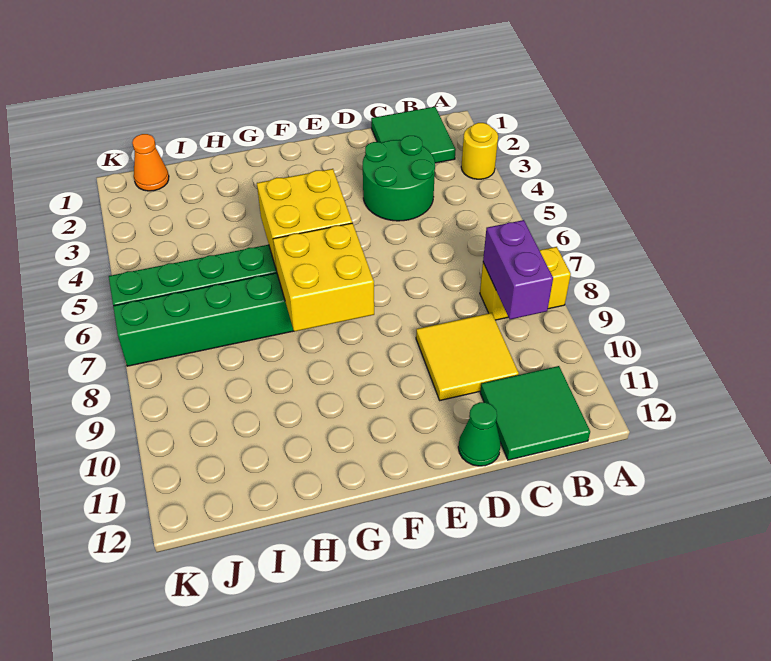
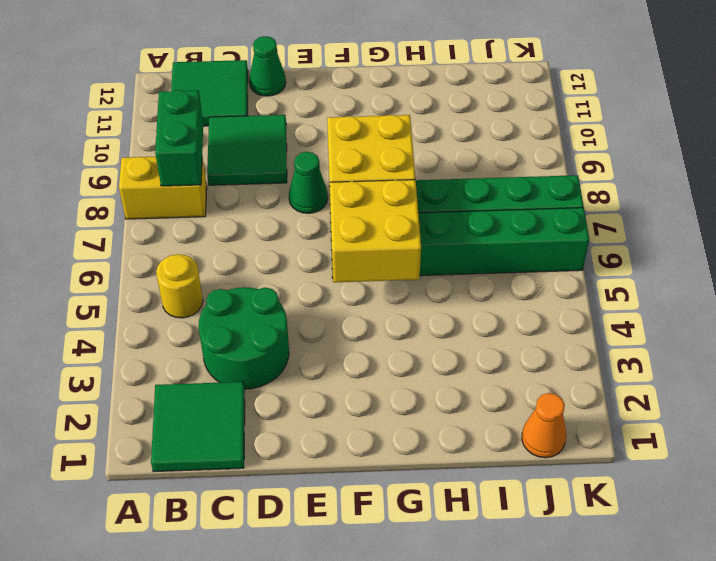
yellow round brick A3 level 1 -> yellow round brick B5 level 1
purple brick B8:B9 level 2 -> green brick B8:B9 level 2
yellow tile C9:D10 level 1 -> green tile C9:D10 level 1
none -> green cone E8 level 1

